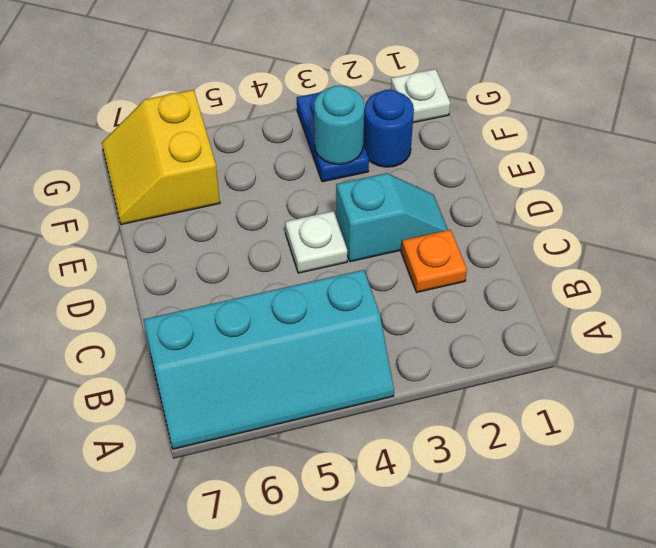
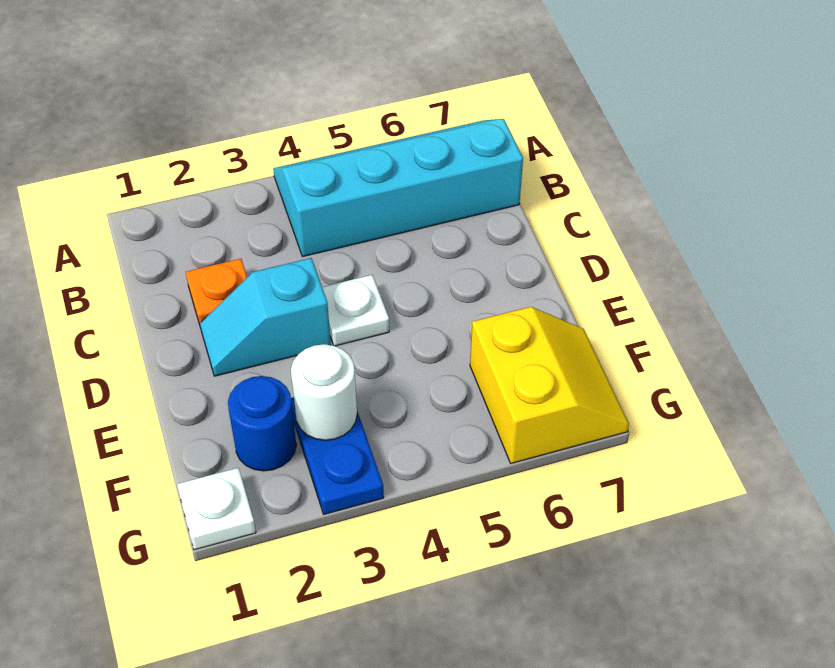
cyan round brick F3 level 2 -> white round brick F3 level 2

